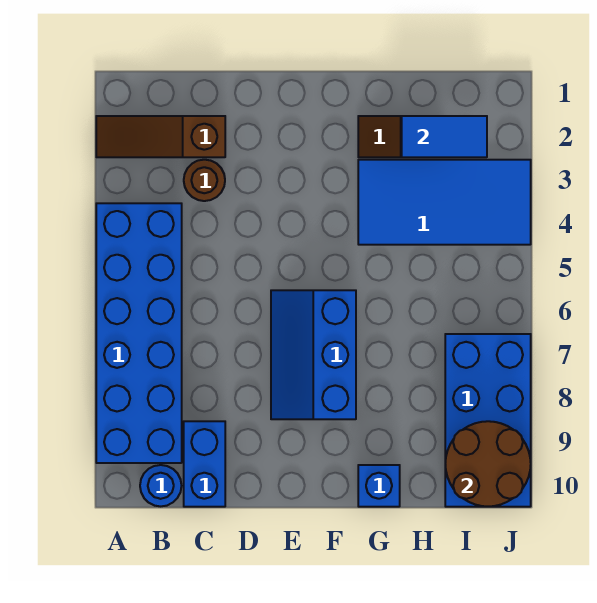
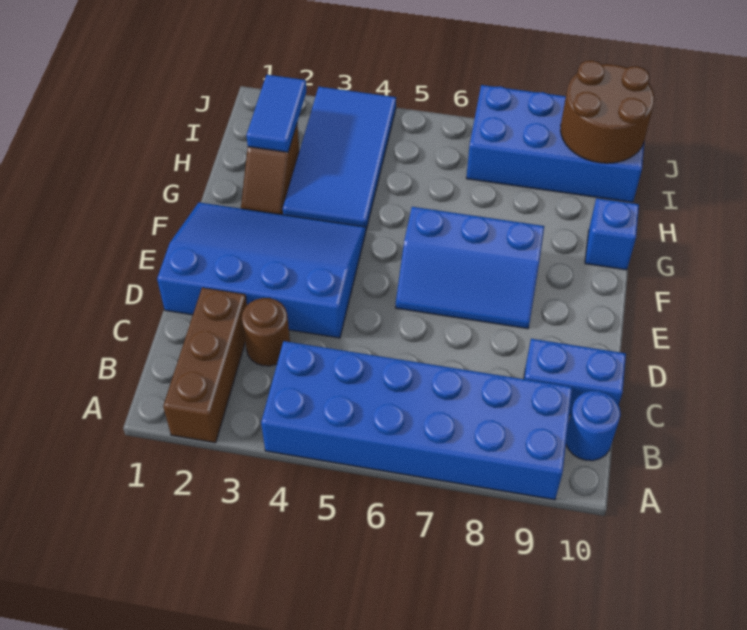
brown slope A2:C2 level 1 top C -> brown brick A2:C2 level 1
none -> blue slope D1:F4 level 1 top D

